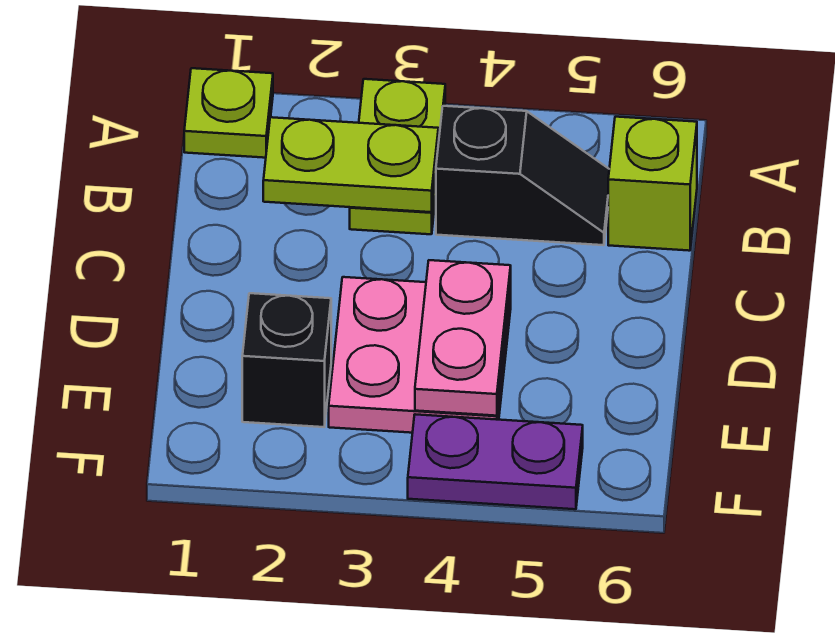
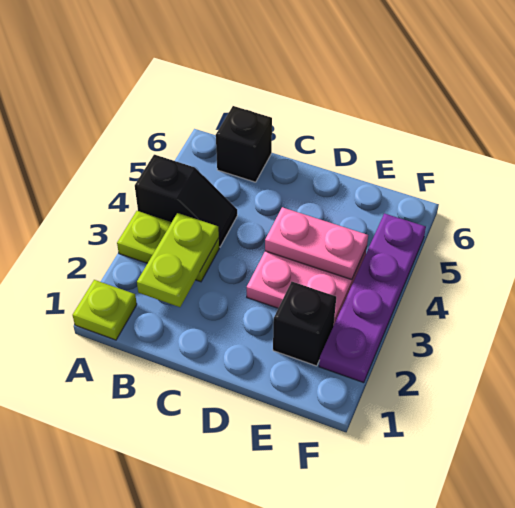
black slope B4:B5 level 1 top 4 -> black slope A4:B4 level 1 top A
lime brick B6 level 1 -> black brick B6 level 1
purple plate F4:F5 level 1 -> purple plate F2:F5 level 1

